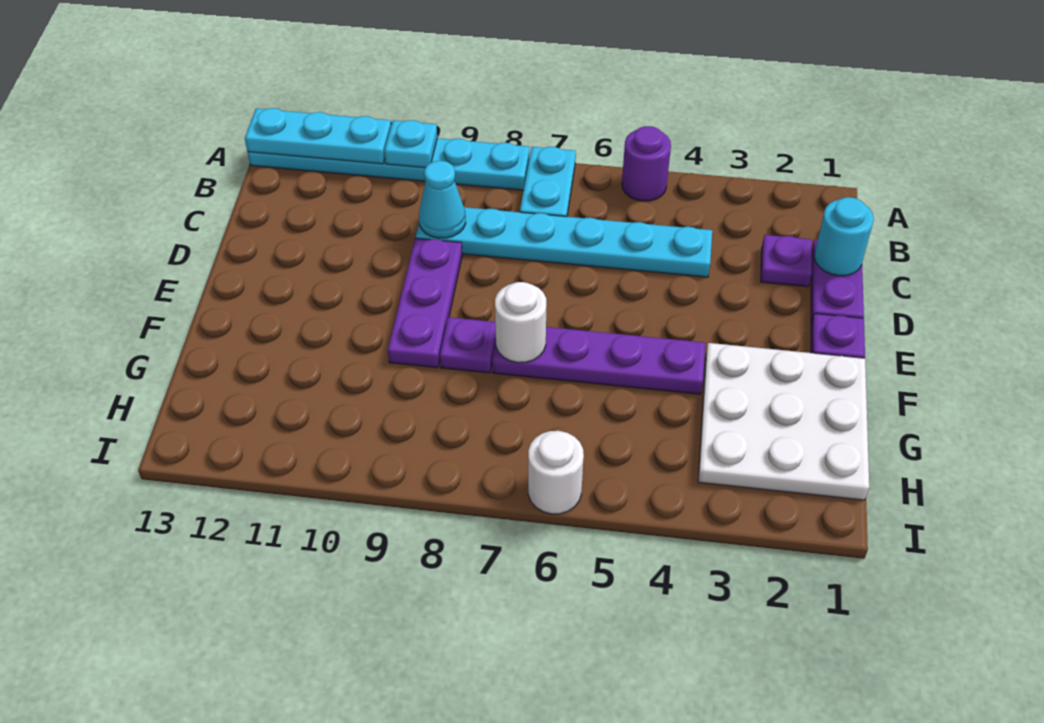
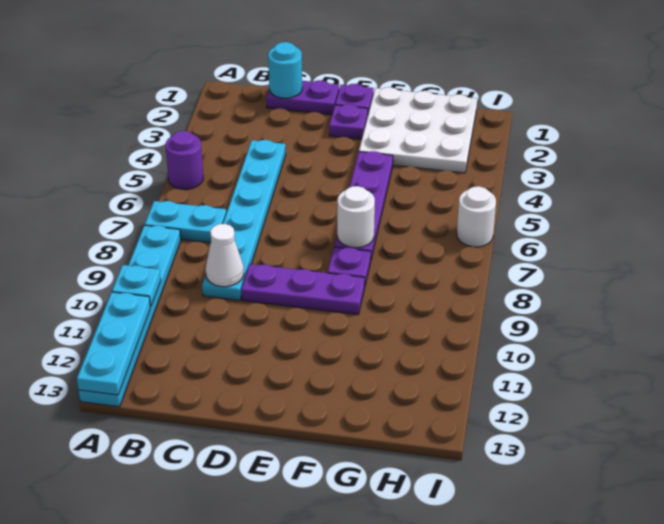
purple plate C2 level 1 -> purple plate E2 level 1
cyan cone C9 level 2 -> white cone C9 level 2

